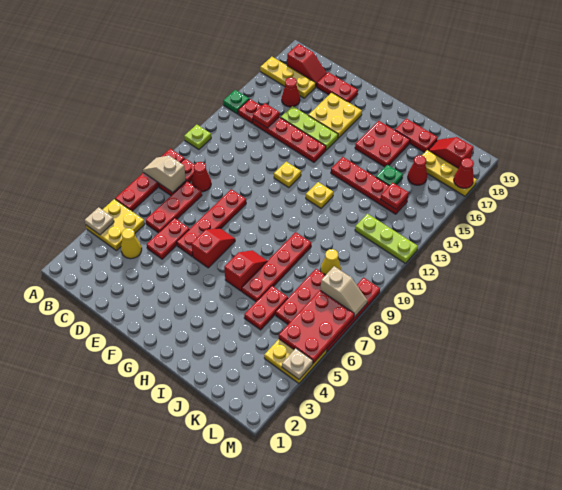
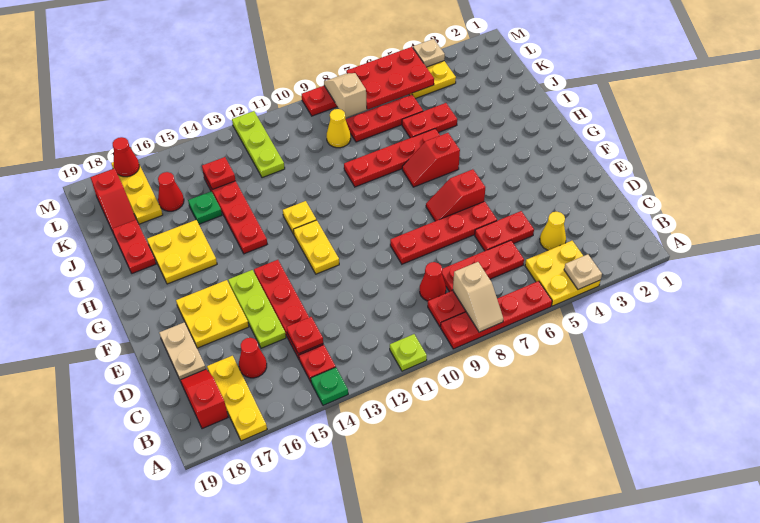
red plate D18:E18 level 1 -> tan plate D18:E18 level 1
yellow plate F12 level 1 -> yellow plate F12:G12 level 1
red plate H16:I17 level 1 -> yellow plate H16:I17 level 1

